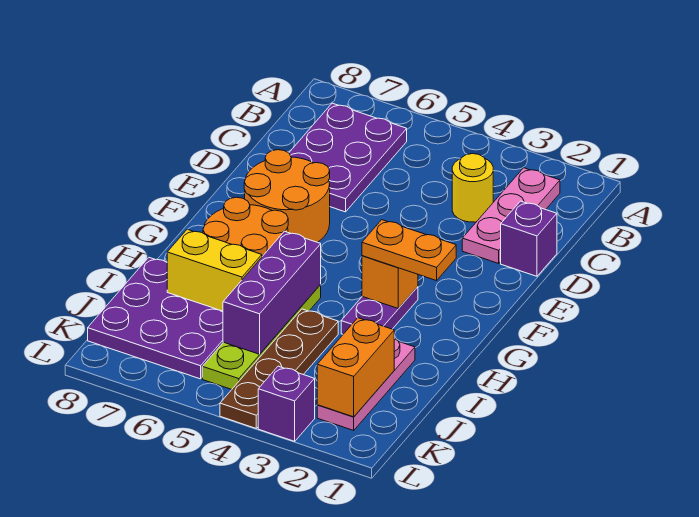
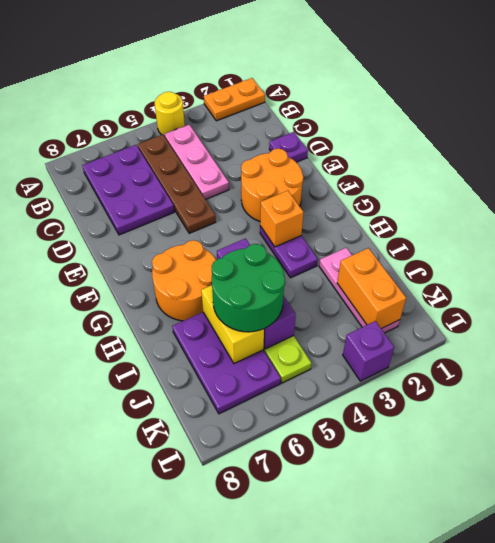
pink plate B2:D2 level 1 -> pink plate B4:D4 level 1
yellow round brick C3 level 1 -> yellow round brick A4 level 1
purple brick D1 level 1 -> purple plate D1 level 1
orange round brick E6:F7 level 1 -> orange round brick E2:F3 level 1
orange plate G2:G3 level 3 -> orange plate A1:A2 level 1
brown plate I4:L4 level 1 -> brown plate B5:E5 level 1
none -> green round brick I5:J6 level 3
purple plate I6:K8 level 1 -> purple plate I6:K7 level 1
yellow brick I6:I7 level 2 -> yellow brick I6:J6 level 2

